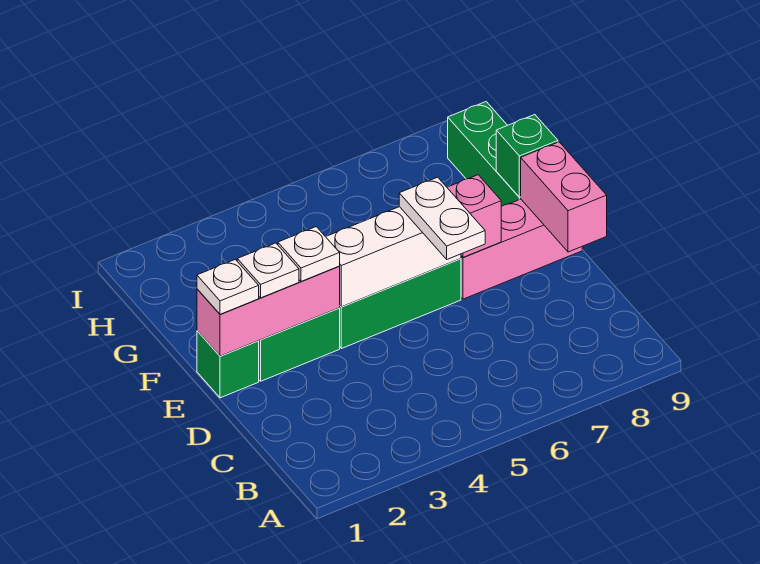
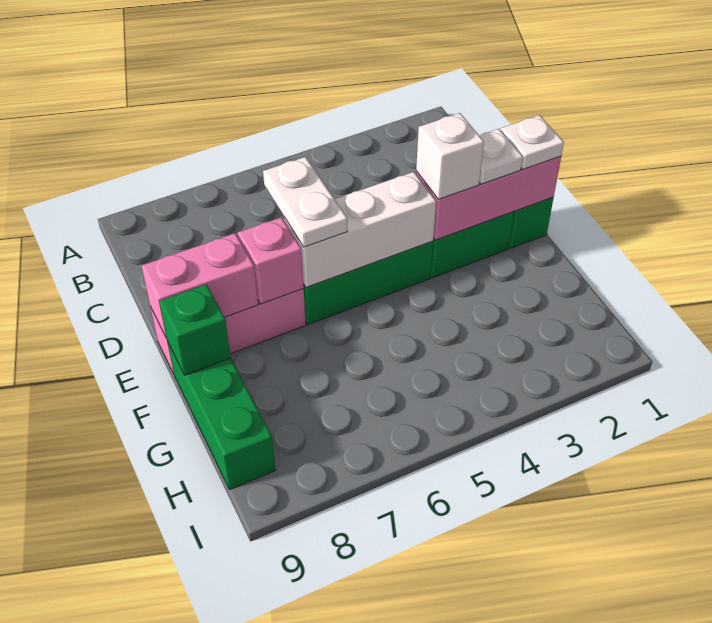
pink brick D9:E9 level 2 -> pink brick E8:E9 level 2
white plate E3 level 3 -> white brick E3 level 3

